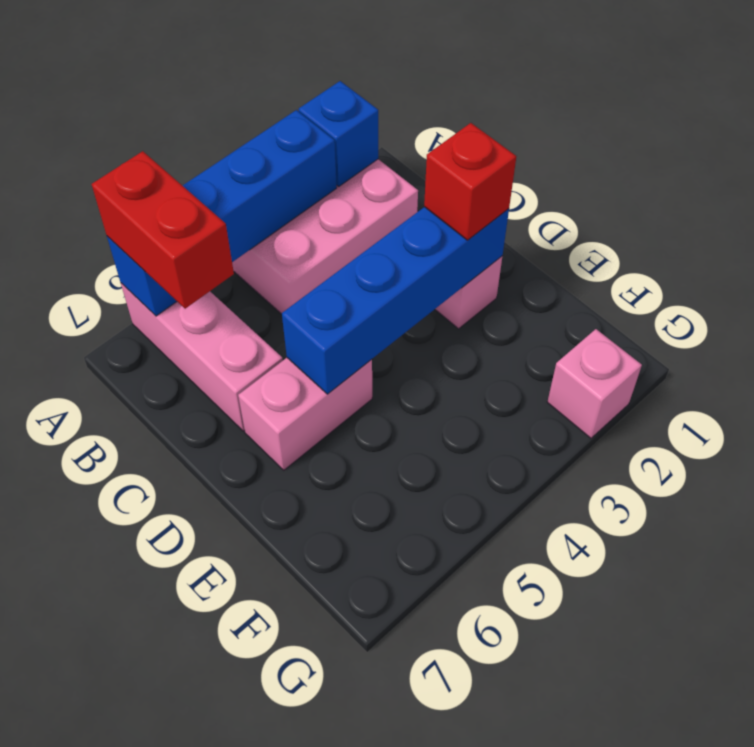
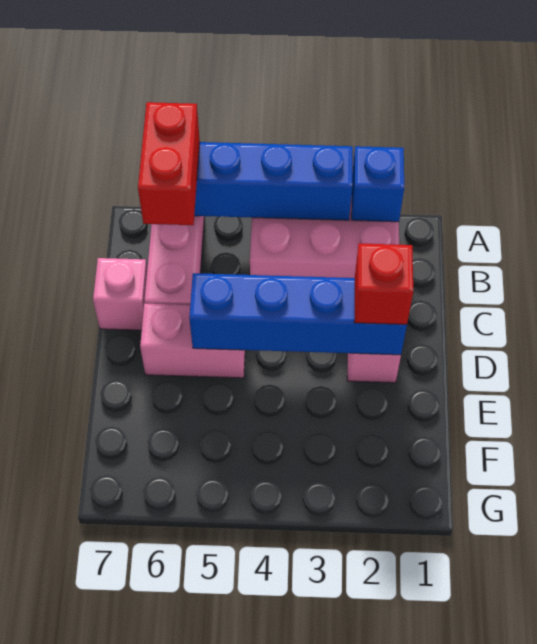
pink brick G2 level 1 -> pink brick C7 level 1

